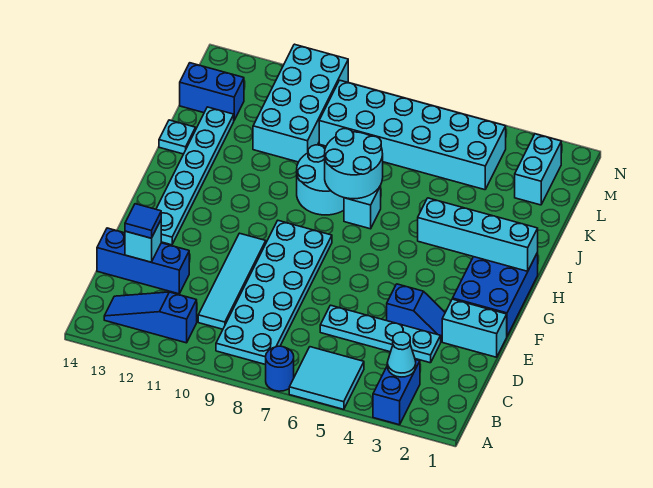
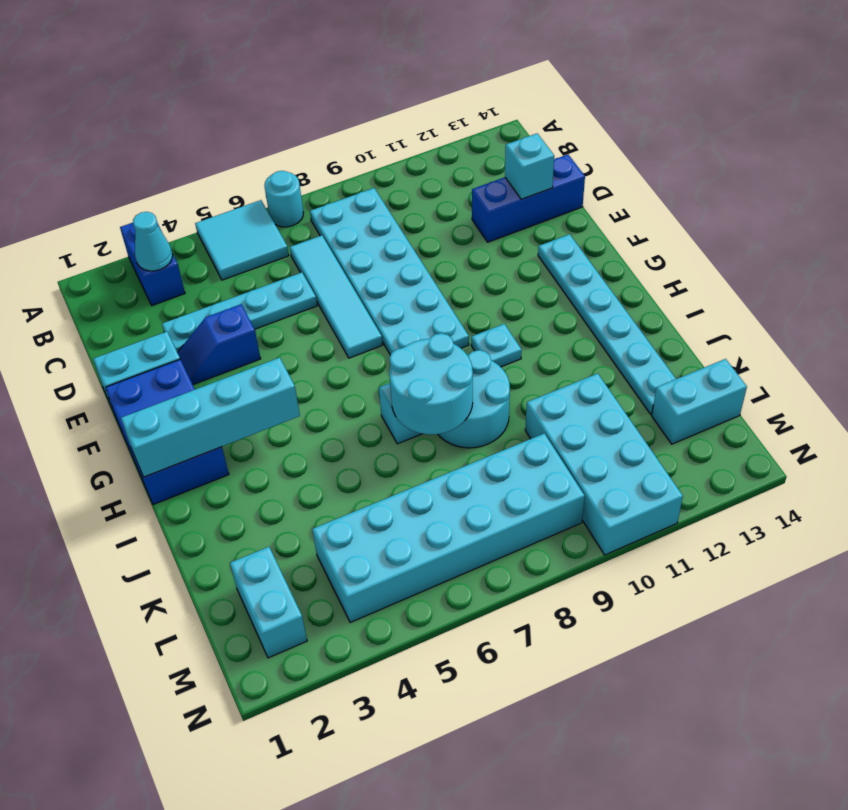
blue round brick A7 level 1 -> cyan round brick A7 level 1
blue slope B11:B13 level 1 top 11 -> none
cyan tile C10:F10 level 1 -> cyan tile C7:F7 level 1
blue tile D13 level 3 -> none
cyan plate J14 level 1 -> cyan plate H10 level 1
blue brick L13:L14 level 1 -> cyan brick L13:L14 level 1

